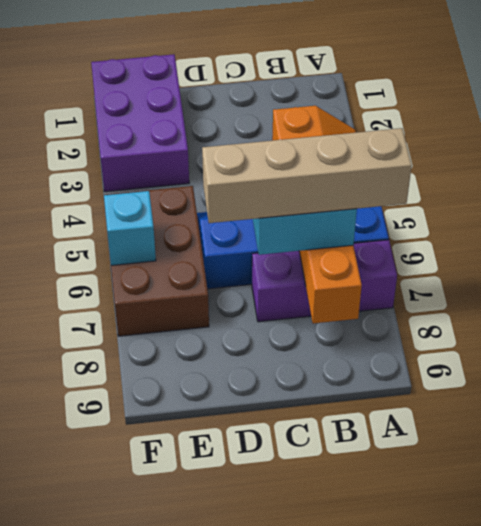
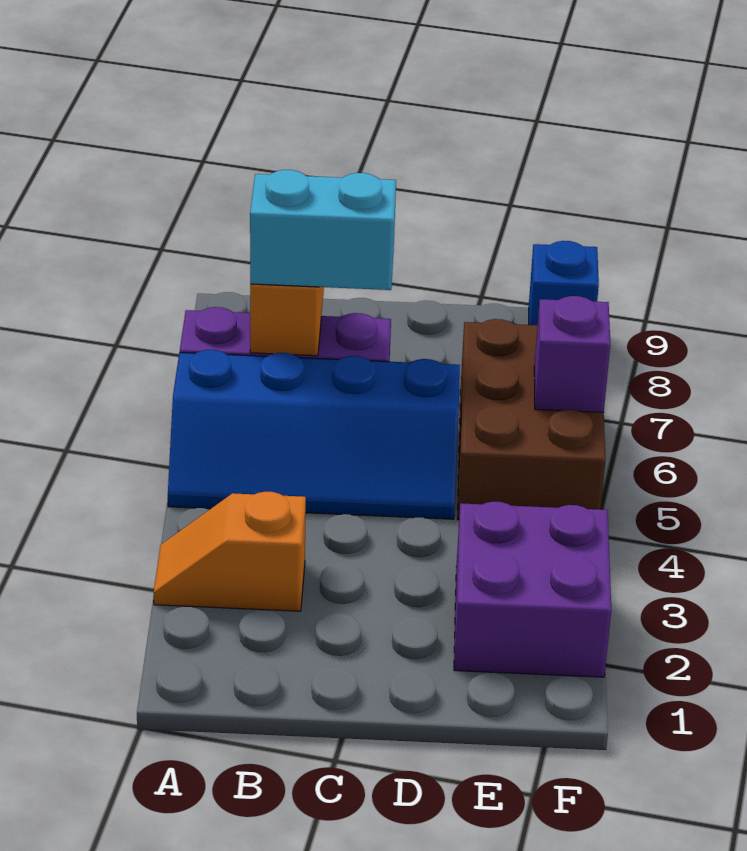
tan brick A7:D7 level 4 -> none
purple brick E1:F3 level 1 -> purple brick E2:F3 level 1
cyan brick F6 level 2 -> purple brick F6 level 2
none -> blue brick F9 level 1

